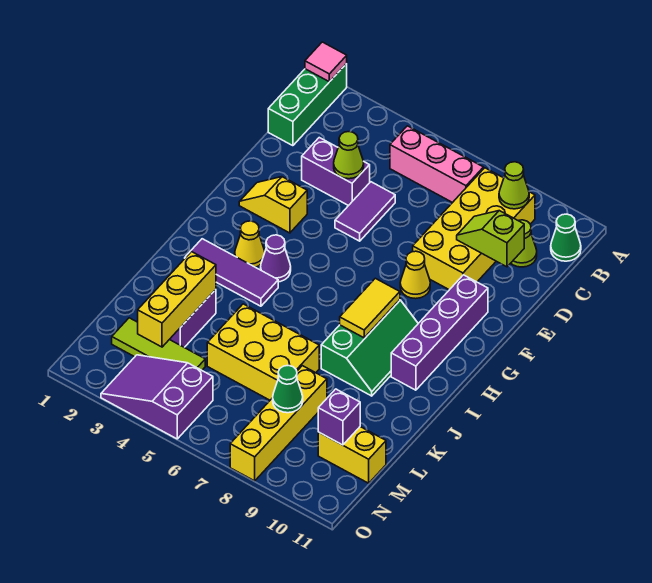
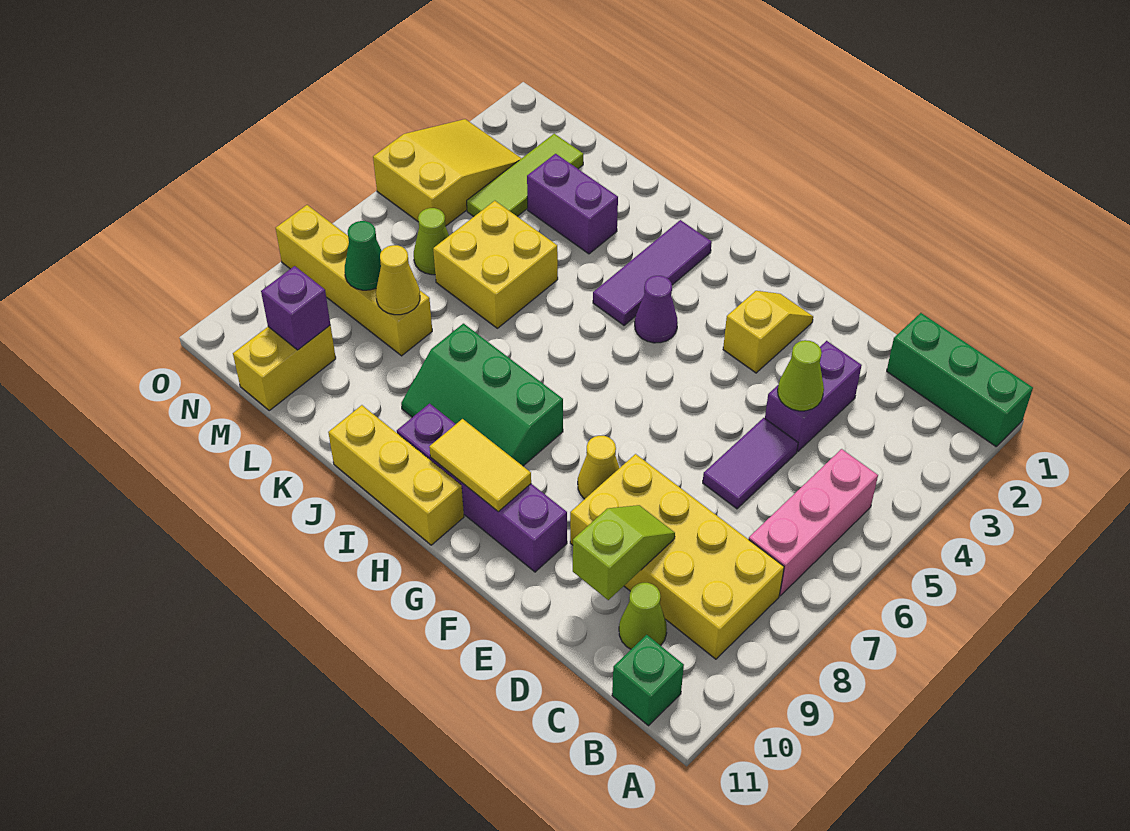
pink tile A1 level 2 -> none
lime cone B9 level 2 -> lime cone M6 level 1
green cone B11 level 1 -> green brick B11 level 1
purple tile D5:E5 level 1 -> purple tile D5:D6 level 1
yellow cone H3 level 1 -> yellow cone L8 level 2
yellow tile H8:I8 level 2 -> yellow tile G10:H10 level 2
yellow brick K3:M3 level 2 -> yellow brick H11:J11 level 1
yellow brick K5:L7 level 1 -> yellow brick K5:L6 level 1
purple slope N3:O5 level 1 top 5 -> yellow slope N3:O5 level 1 top 5

